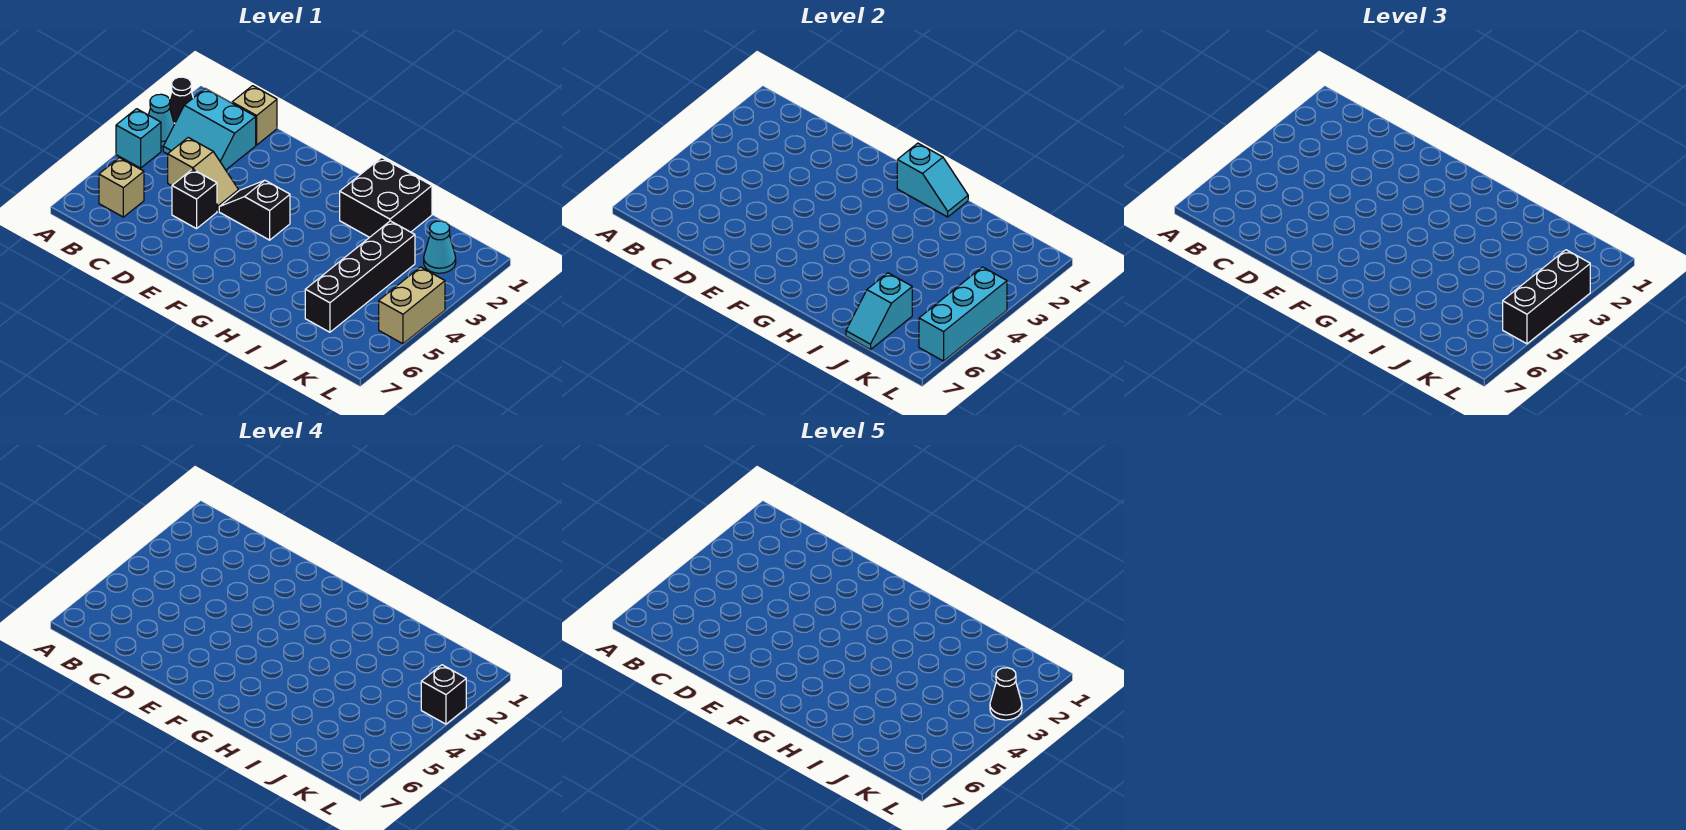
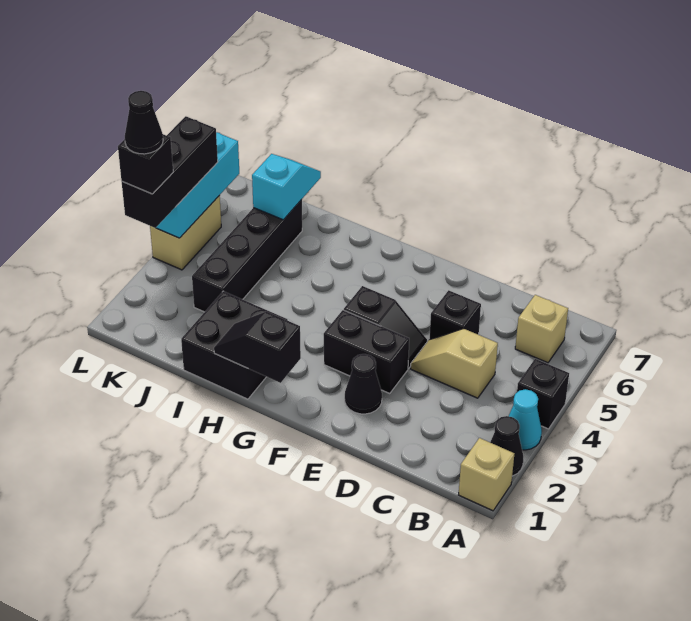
cyan brick A4 level 1 -> black brick A4 level 1
cyan slope B2:C3 level 1 top 2 -> none
tan brick C1 level 1 -> tan brick A1 level 1
none -> black cone E2 level 1
none -> black brick E3:F3 level 1
cyan slope G1:H1 level 2 top G -> black slope G1:H1 level 2 top G
cyan cone K2 level 1 -> none

